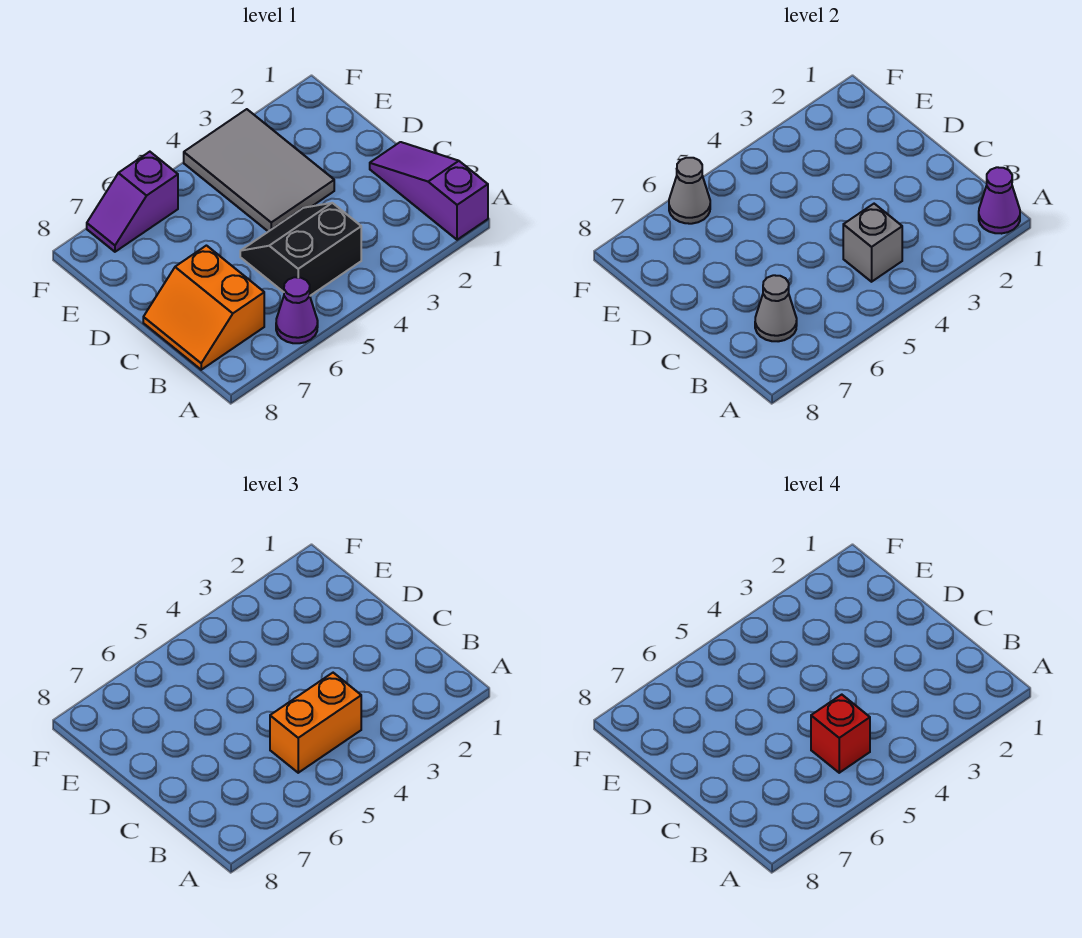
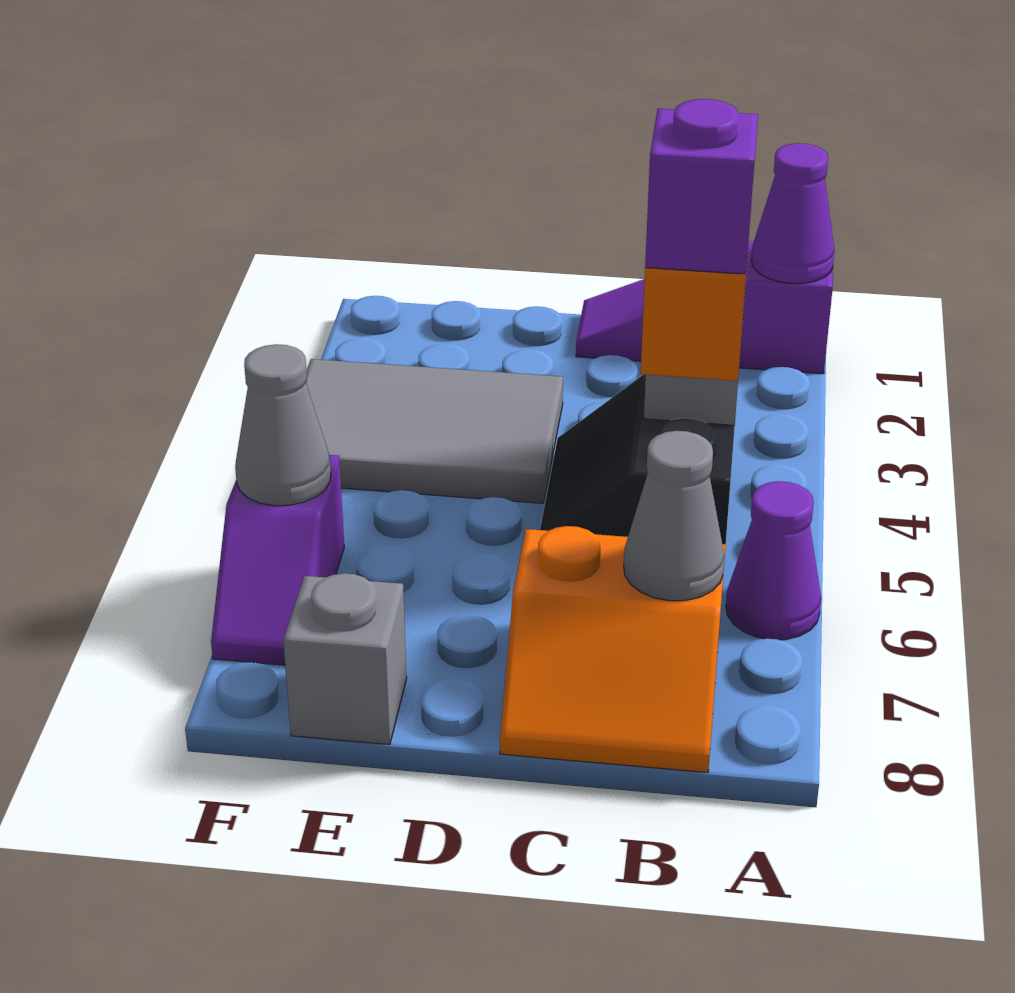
red brick B5 level 4 -> purple brick B5 level 4
none -> grey brick E8 level 1

